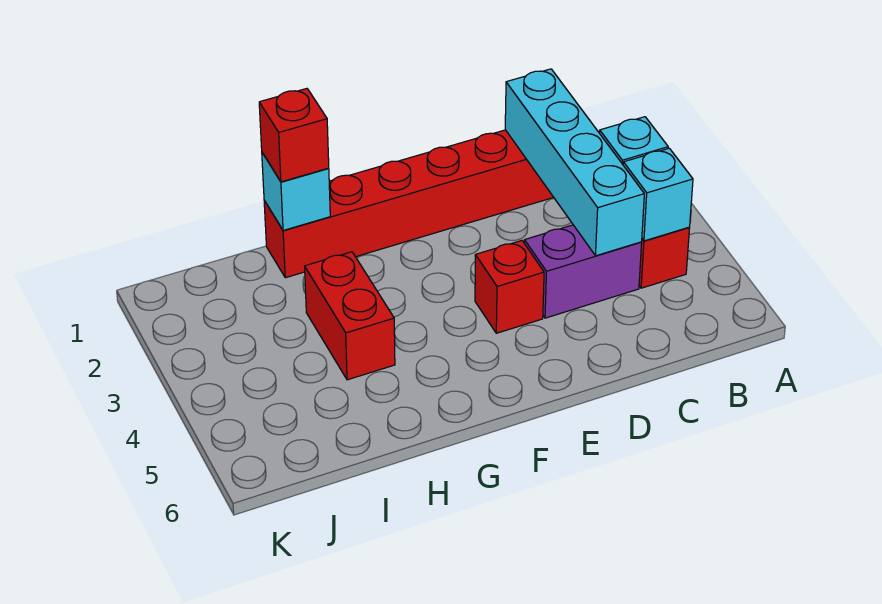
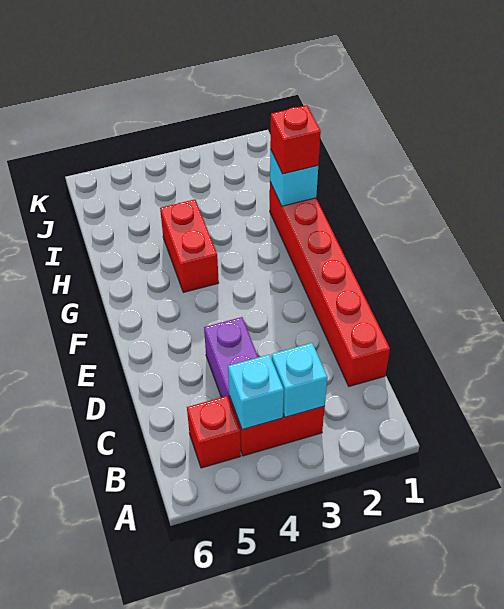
cyan brick C1:C4 level 2 -> none
red brick E4 level 1 -> red brick B5 level 1
red brick H3:H4 level 1 -> red brick G4:H4 level 1

